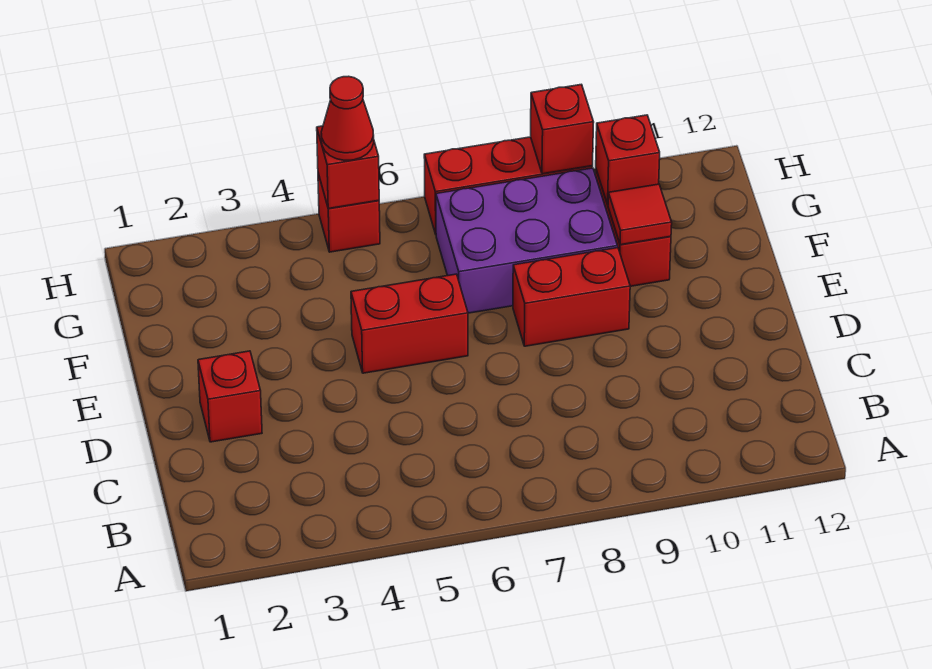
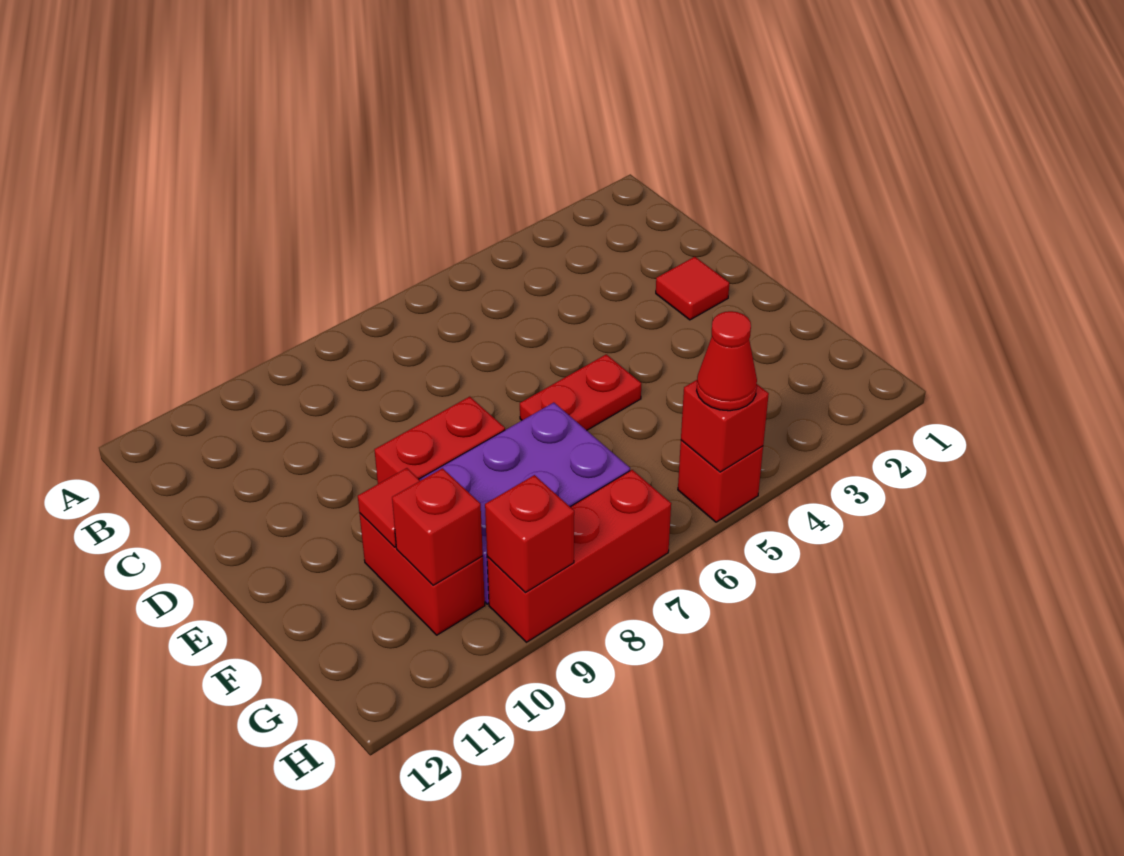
red brick D2 level 1 -> red tile D2 level 1
red brick E5:E6 level 1 -> red plate E5:E6 level 1

